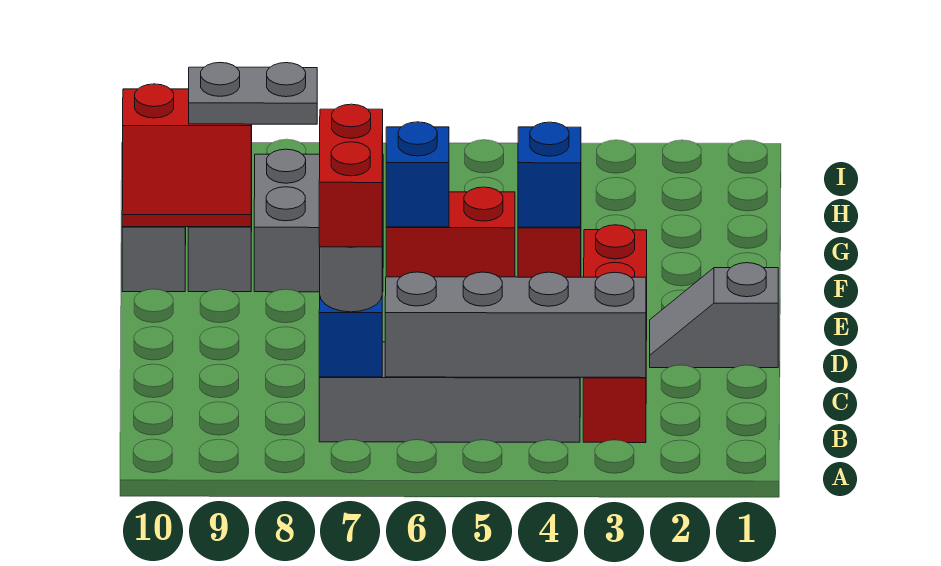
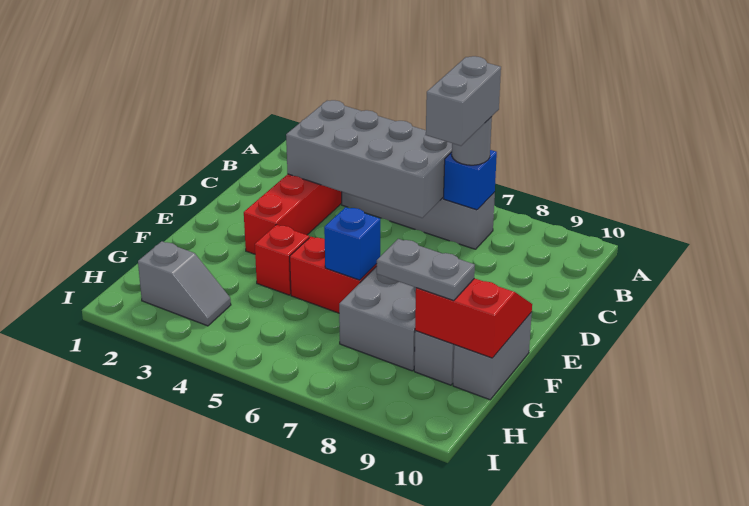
grey brick B3:B6 level 2 -> grey brick B3:C6 level 2
red brick B7:C7 level 4 -> grey brick B7:C7 level 4
grey slope D1:D2 level 1 top 1 -> grey slope H2:H3 level 1 top 2
blue brick F4 level 2 -> none

